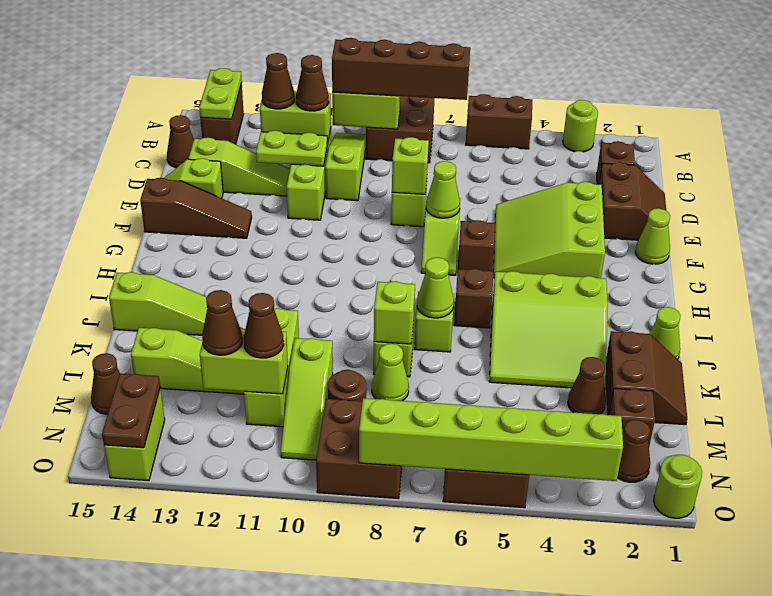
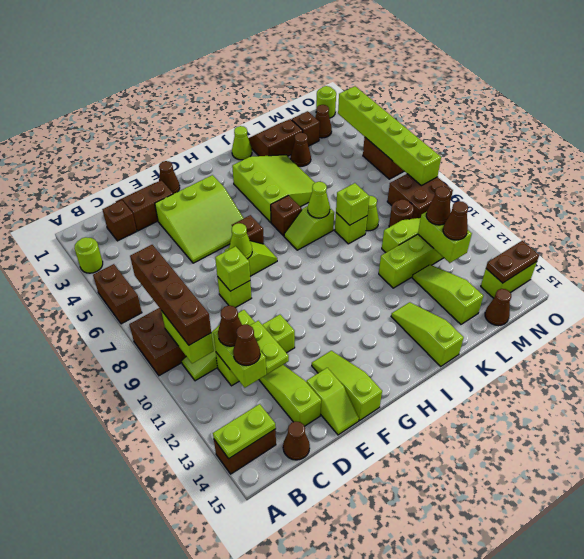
lime cone F1 level 1 -> brown cone F1 level 1
brown slope F13:F15 level 1 top 15 -> lime slope F13:F15 level 1 top 15

